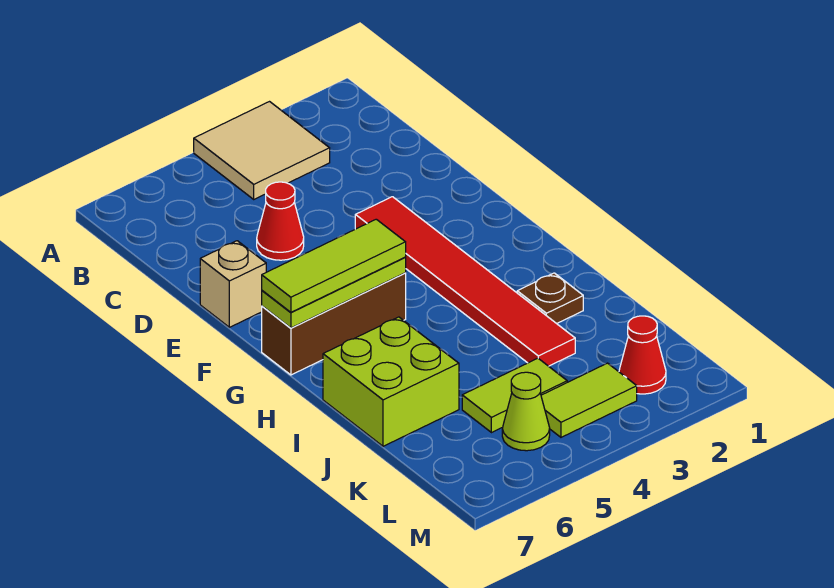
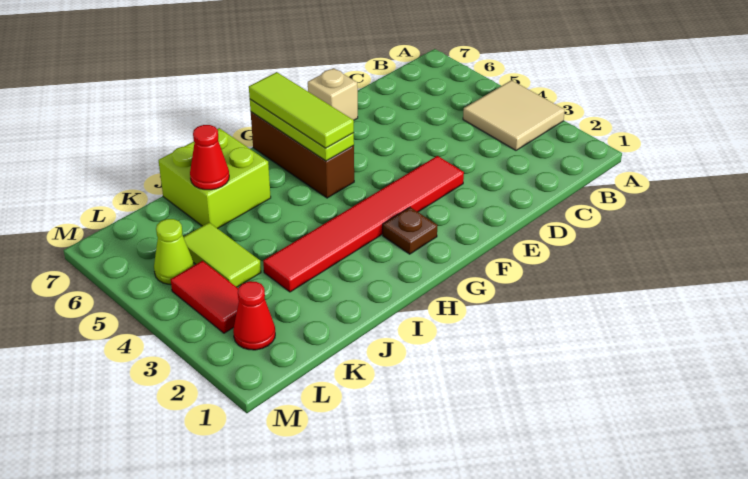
red cone D5 level 1 -> red cone J6 level 2
brown plate I2 level 1 -> brown plate G2 level 1
lime tile L3:L4 level 1 -> red tile L3:L4 level 1

